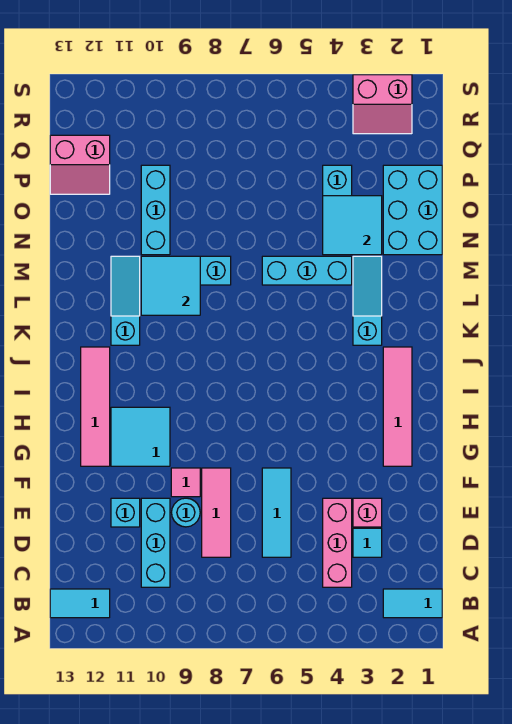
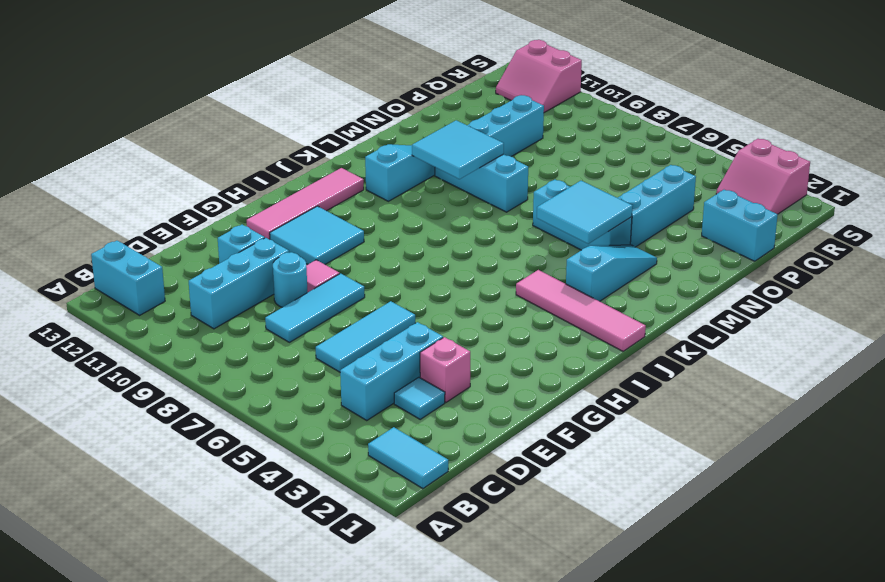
cyan tile B12:B13 level 1 -> cyan brick B12:B13 level 1
pink brick C4:E4 level 1 -> cyan brick C4:E4 level 1
pink tile D8:F8 level 1 -> cyan tile D8:F8 level 1
pink tile G2:J2 level 1 -> pink tile J1:J4 level 1
cyan brick N1:P2 level 1 -> cyan brick P1:P2 level 1
cyan tile N3:O4 level 2 -> cyan tile L4:M5 level 2
pink slope P12:Q13 level 1 top Q -> pink slope R11:S12 level 1 top S

